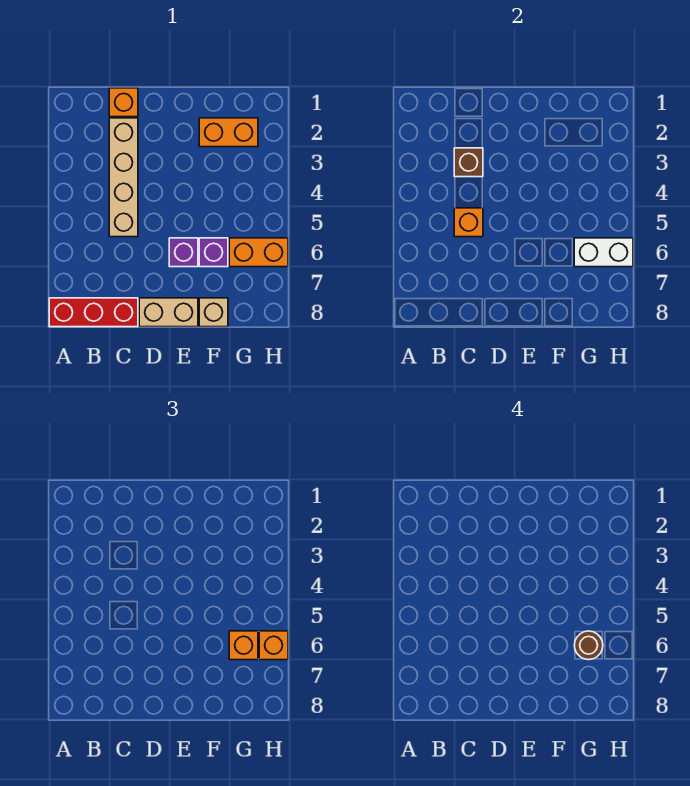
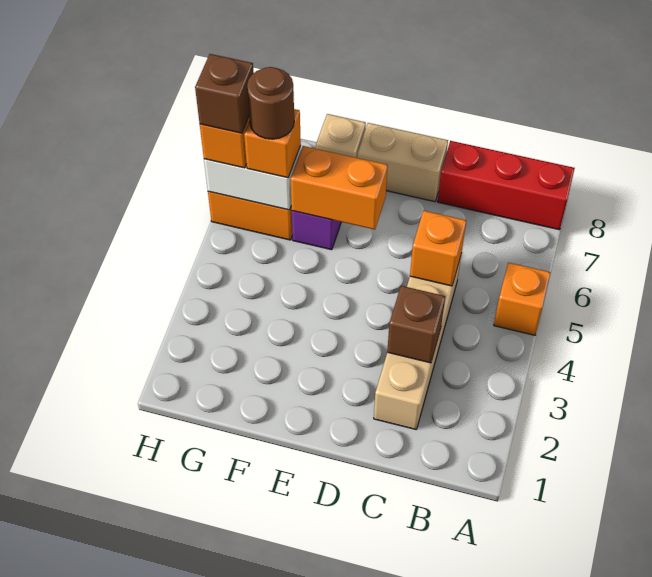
orange brick C1 level 1 -> orange brick A5 level 1
purple brick E6 level 1 -> none
orange brick F2:G2 level 1 -> orange brick E6:F6 level 2
none -> brown brick H6 level 4

